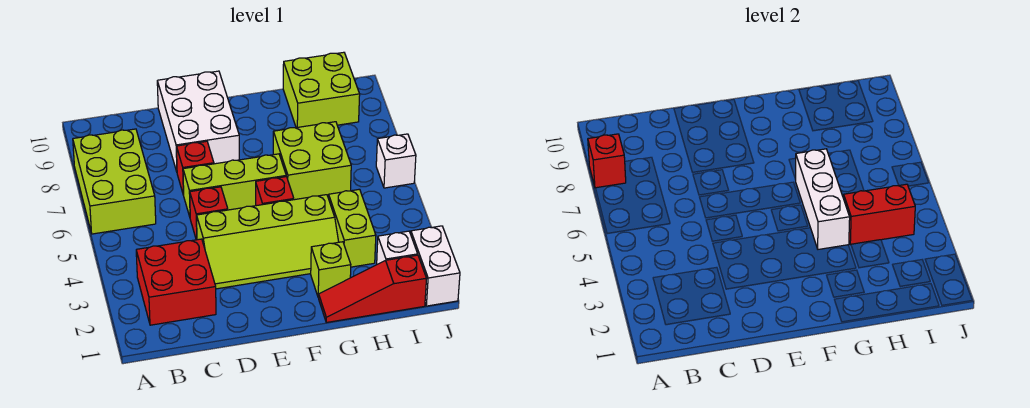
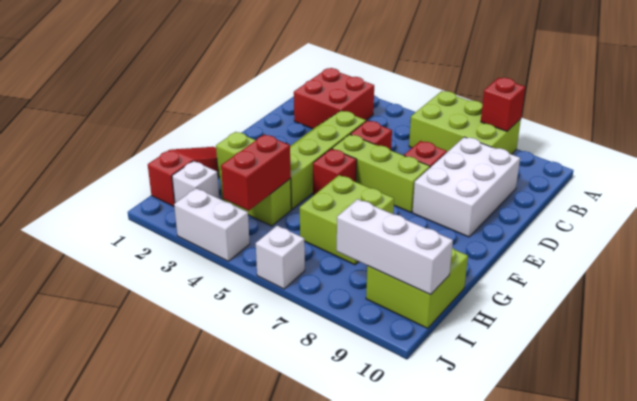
lime brick D6:F6 level 1 -> lime brick E5:E7 level 1
white brick D8:E10 level 1 -> white brick C8:E9 level 1
white brick G4:G6 level 2 -> white brick I8:I10 level 2
white brick J1:J2 level 1 -> white brick J3:J4 level 1

